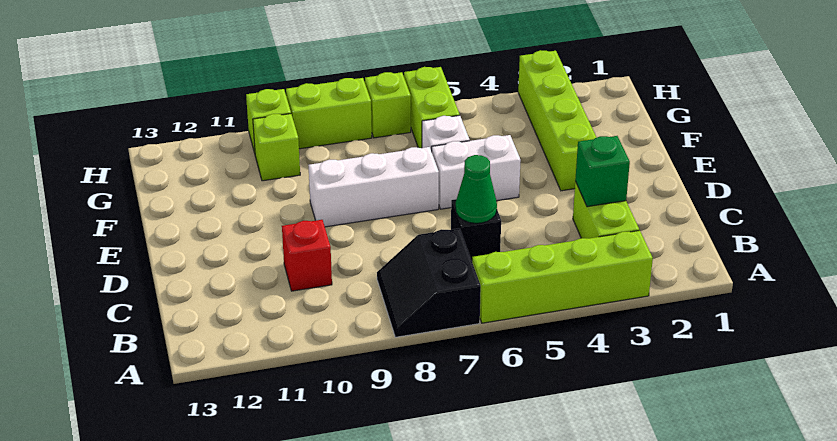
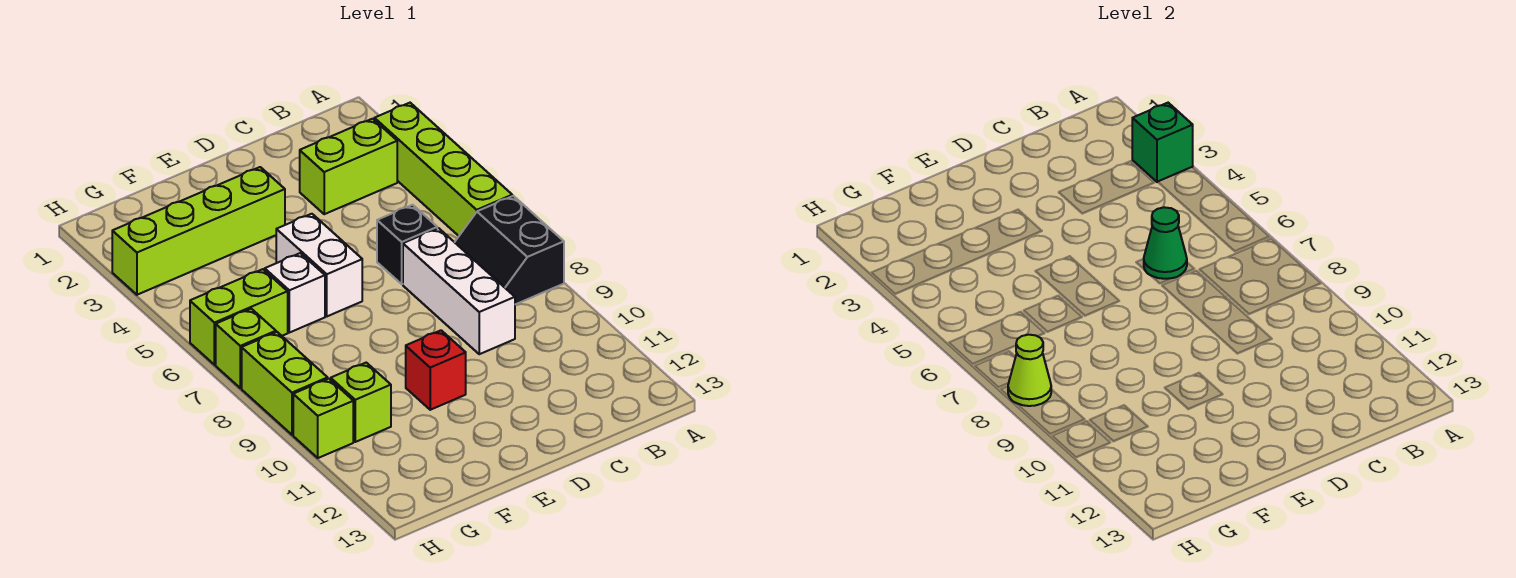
black slope A7:B8 level 1 top 7 -> black slope A7:B8 level 1 top A
green brick C3 level 2 -> green brick A3 level 2
red brick C10 level 1 -> red brick E10 level 1
white brick E7:E9 level 1 -> white brick C7:C9 level 1
none -> lime cone H8 level 2

